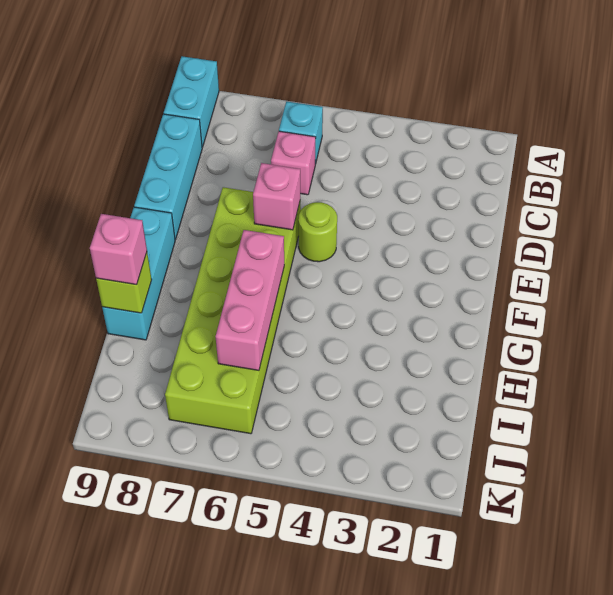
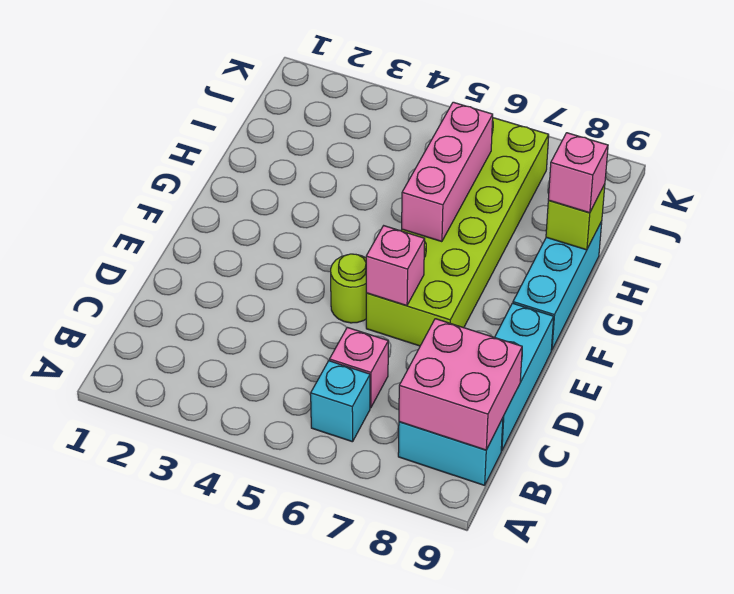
cyan brick A9:B9 level 1 -> cyan brick B8:B9 level 1
none -> pink brick B8:C9 level 2

